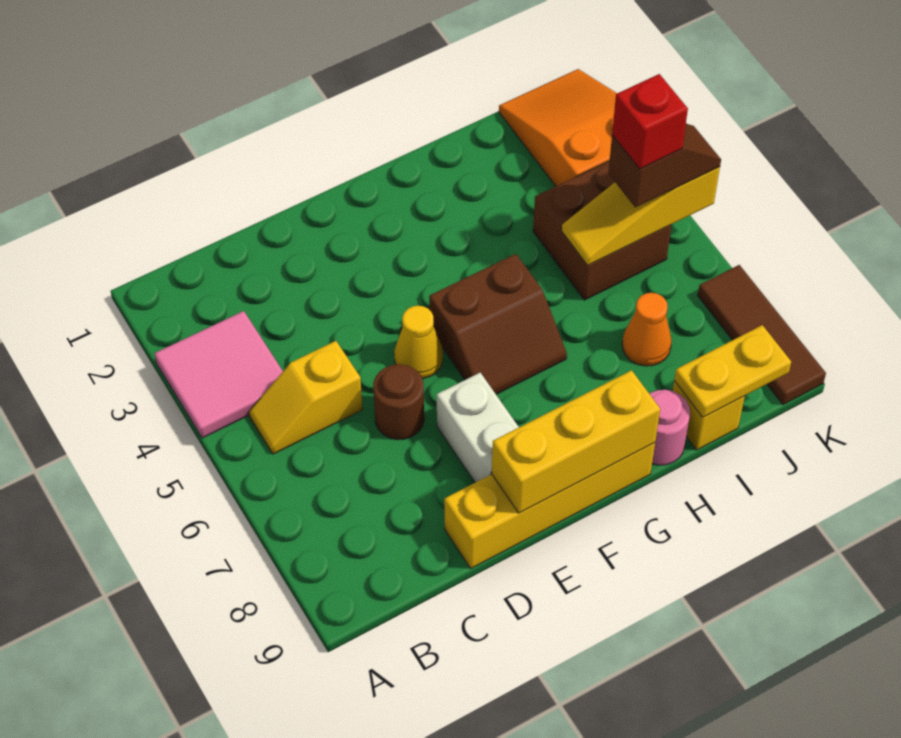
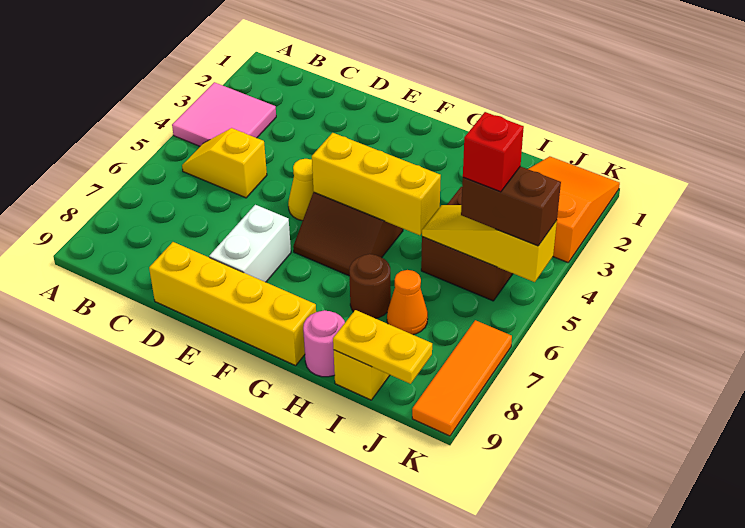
brown round brick D6 level 1 -> brown round brick H7 level 1
yellow brick E9:G9 level 2 -> yellow brick F5:H5 level 2
brown slope J5:K5 level 3 top J -> brown brick J5:K5 level 3
brown tile K7:K9 level 1 -> orange tile K7:K9 level 1

